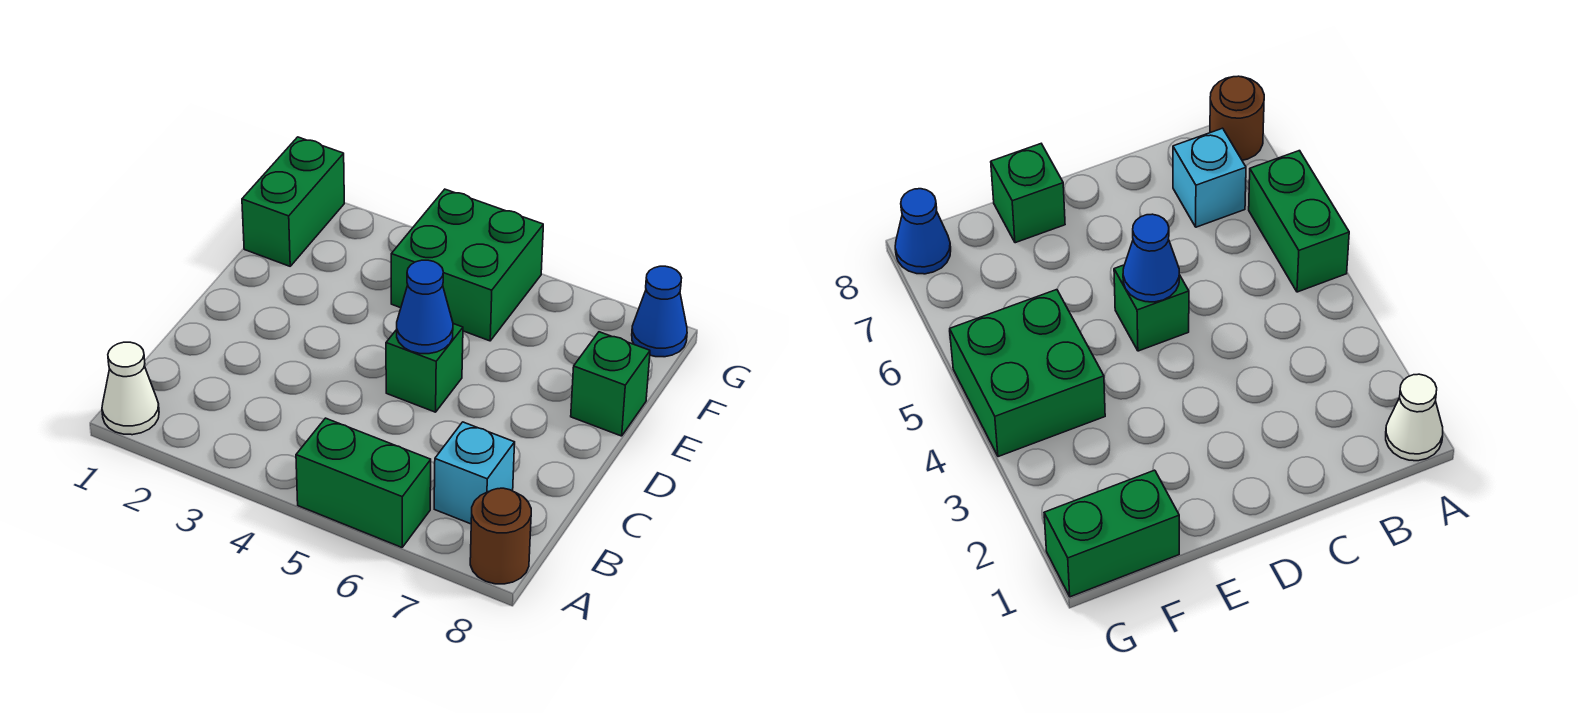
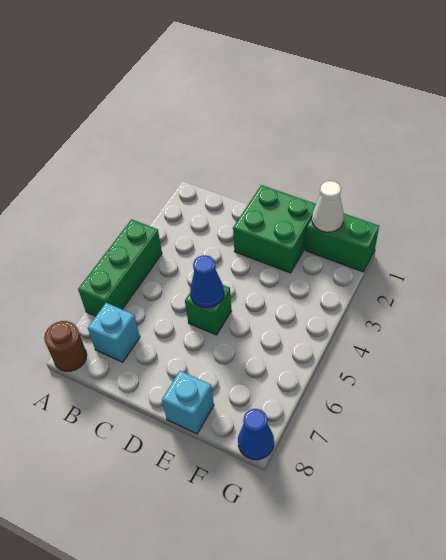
white cone A1 level 1 -> white cone F1 level 2
green brick A5:A6 level 1 -> green brick A4:A6 level 1
green brick E8 level 1 -> cyan brick E8 level 1
green brick F4:G5 level 1 -> green brick D1:E2 level 1

